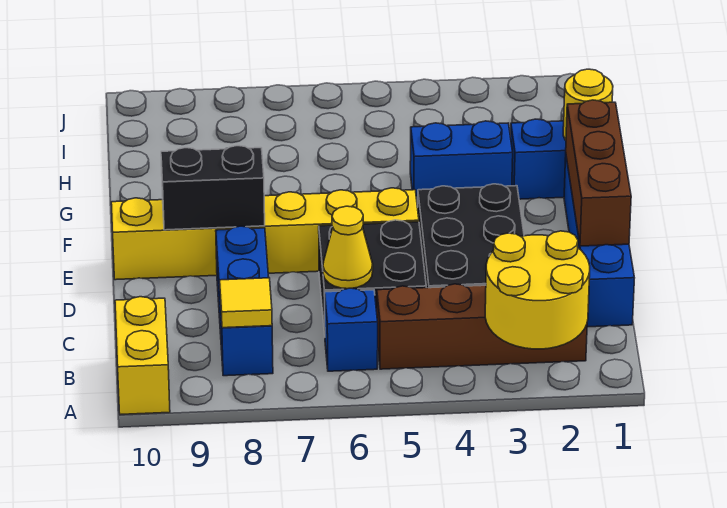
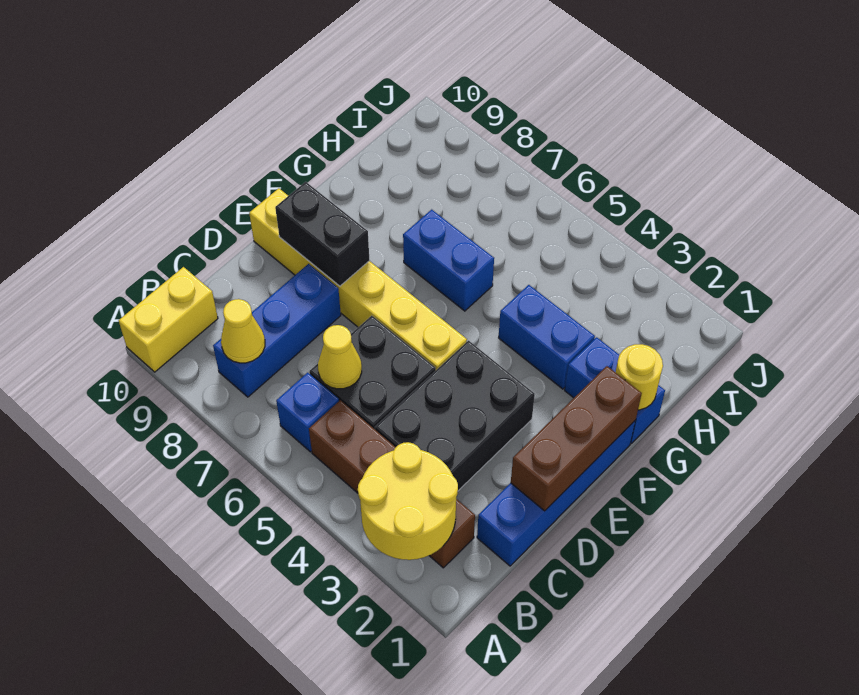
yellow tile B8 level 2 -> yellow cone B8 level 2
none -> blue brick G6:G7 level 1

